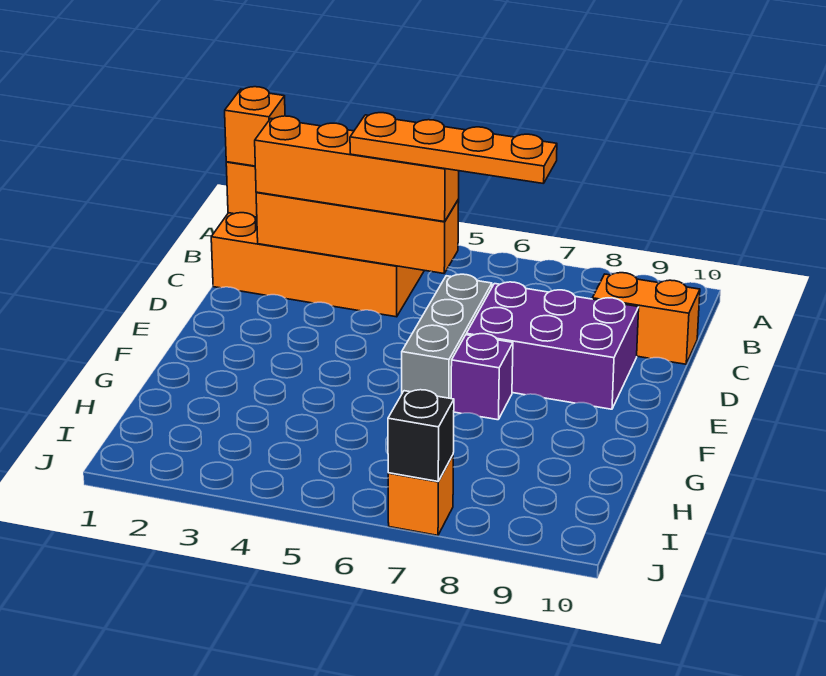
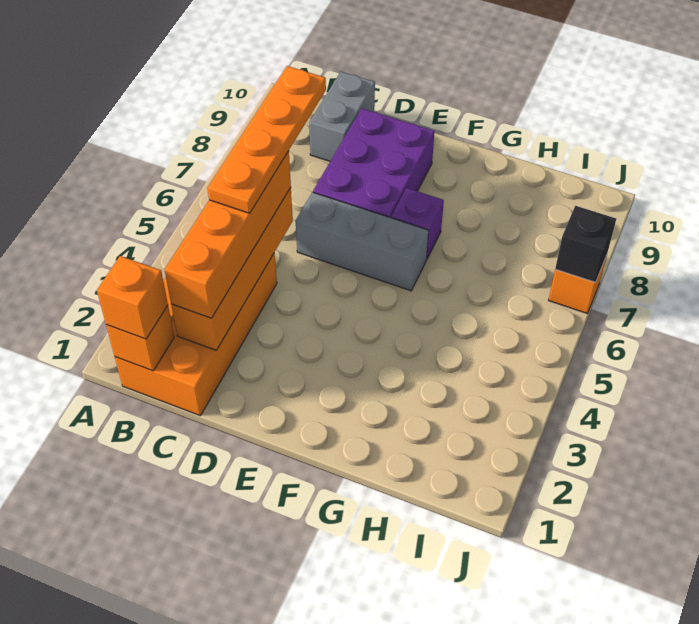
orange brick C9:C10 level 1 -> grey brick C9:C10 level 1

